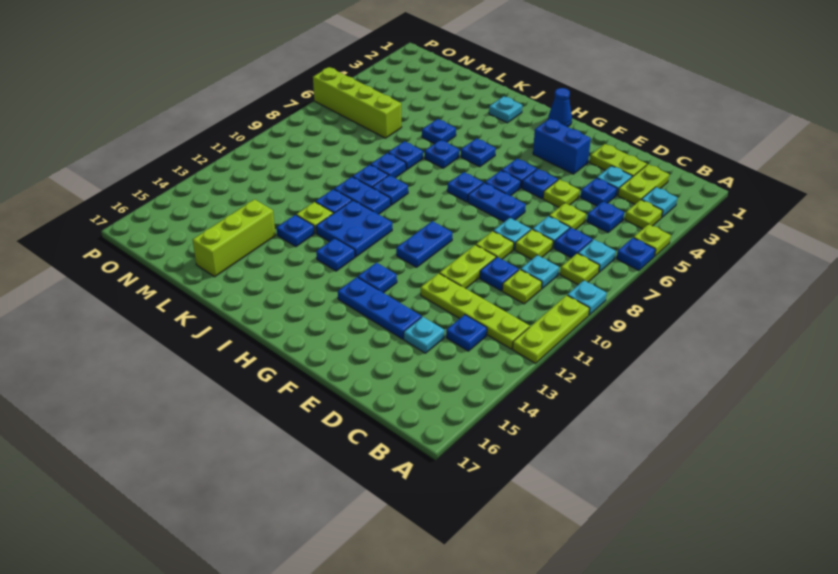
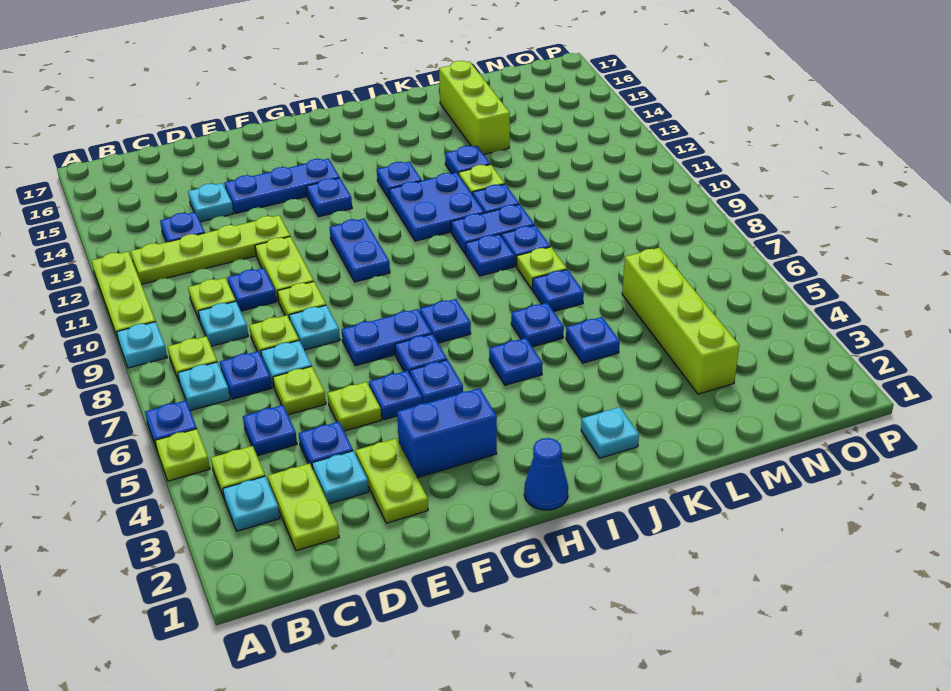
lime plate D2:E2 level 1 -> lime plate E2:E3 level 1
blue plate K8 level 1 -> lime plate K8 level 1
lime brick M6:P6 level 1 -> lime brick M3:M6 level 1

